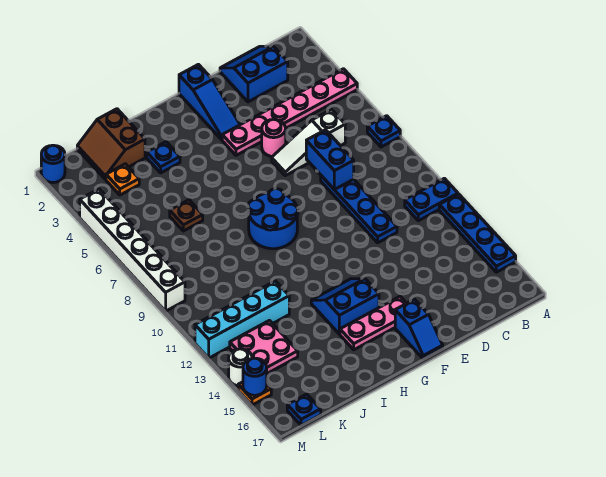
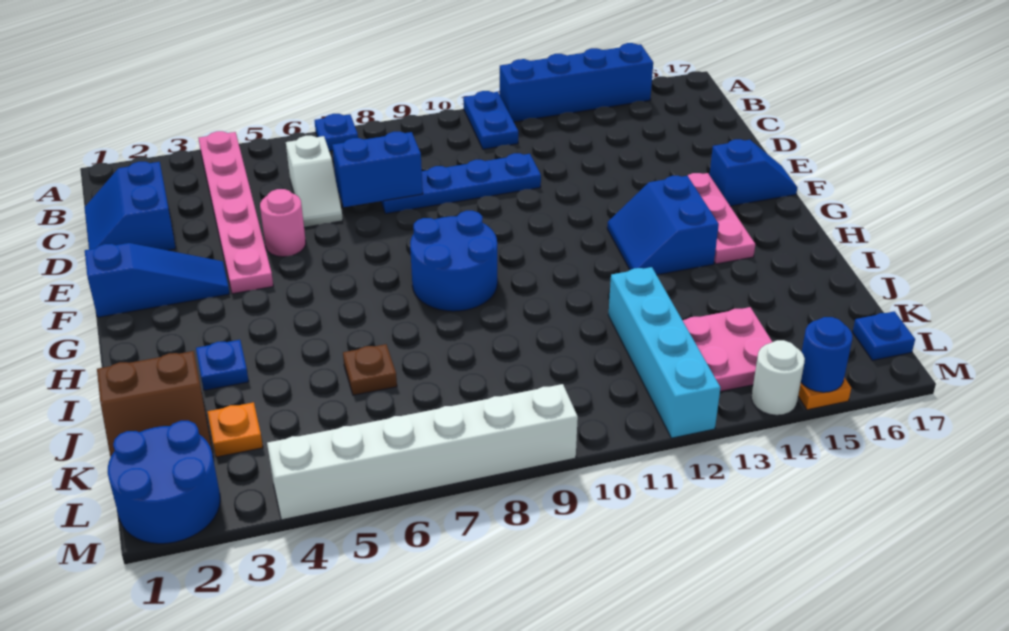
blue plate A12:A15 level 1 -> blue brick A12:A15 level 1
white slope C6:E6 level 1 top C -> white slope C6:D6 level 1 top C
blue round brick M1 level 1 -> blue round brick L1:M2 level 1

